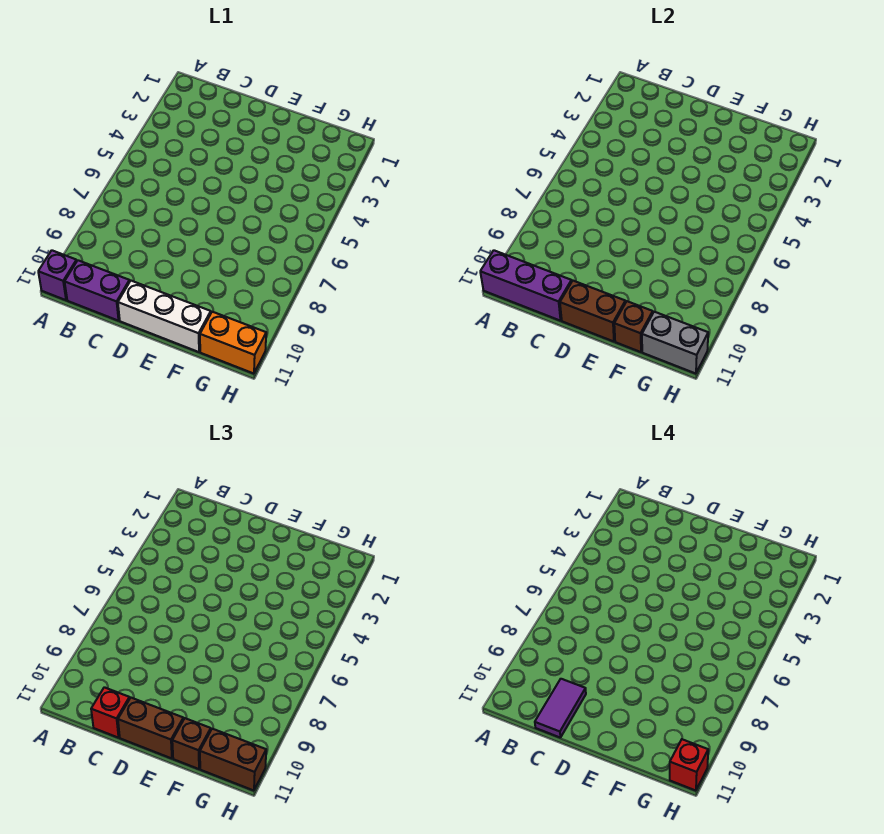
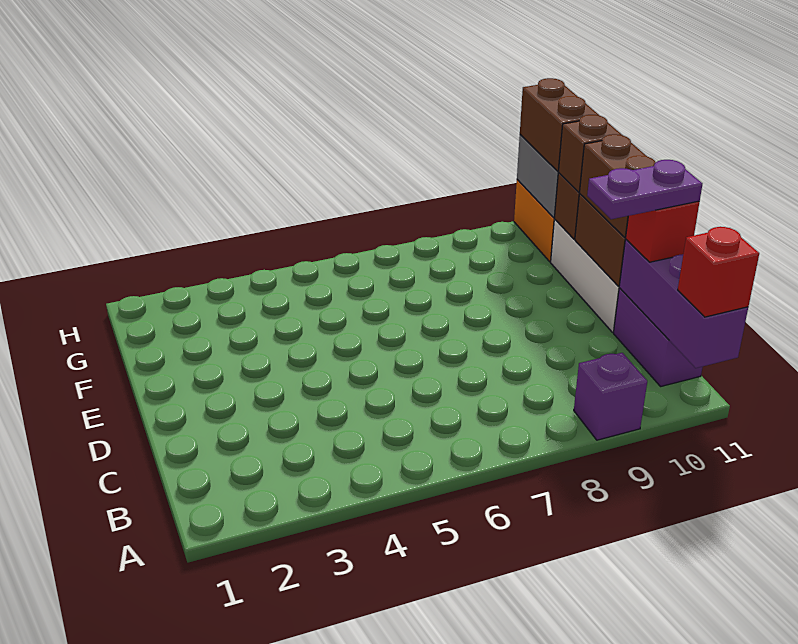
purple brick A11 level 1 -> purple brick A9 level 1
purple tile C10:C11 level 4 -> purple plate C10:C11 level 4
red brick H11 level 4 -> red brick A11 level 3

